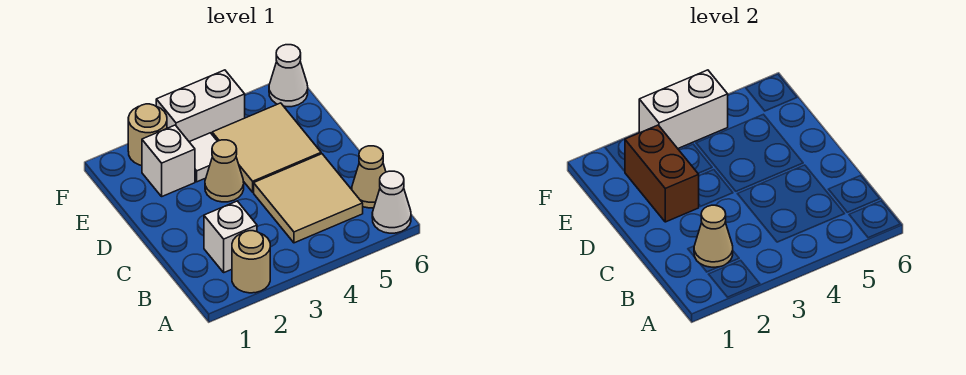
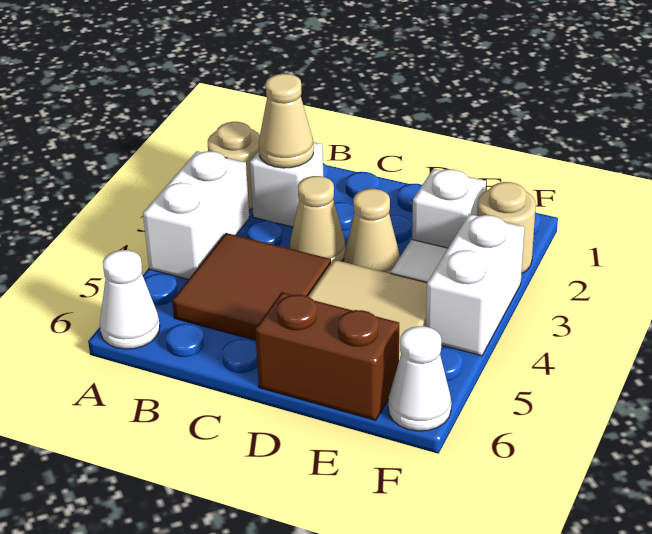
tan tile B4:C5 level 1 -> brown tile B4:C5 level 1
tan cone B6 level 1 -> tan cone C3 level 1
brown brick D2:E2 level 2 -> brown brick D6:E6 level 1
white brick F3:F4 level 2 -> white brick A3:A4 level 1

